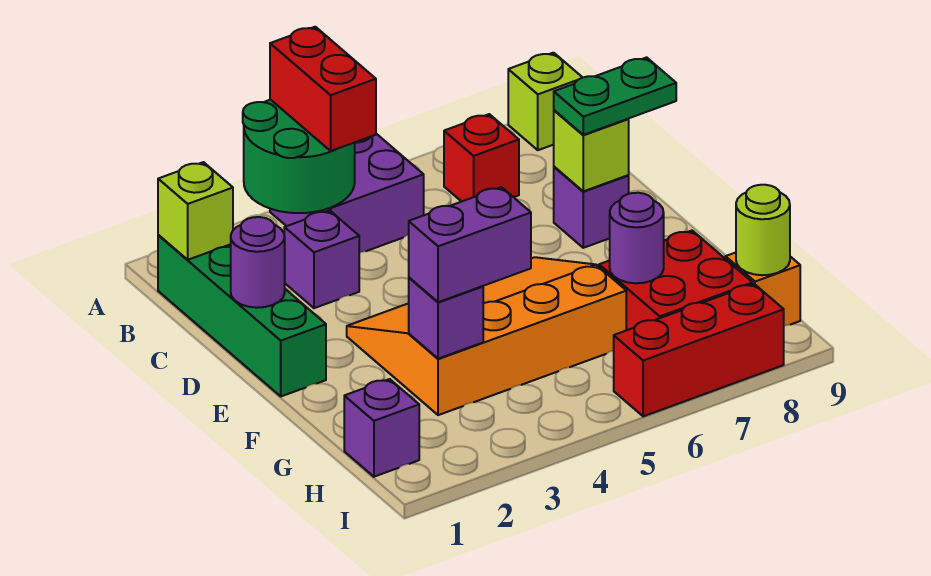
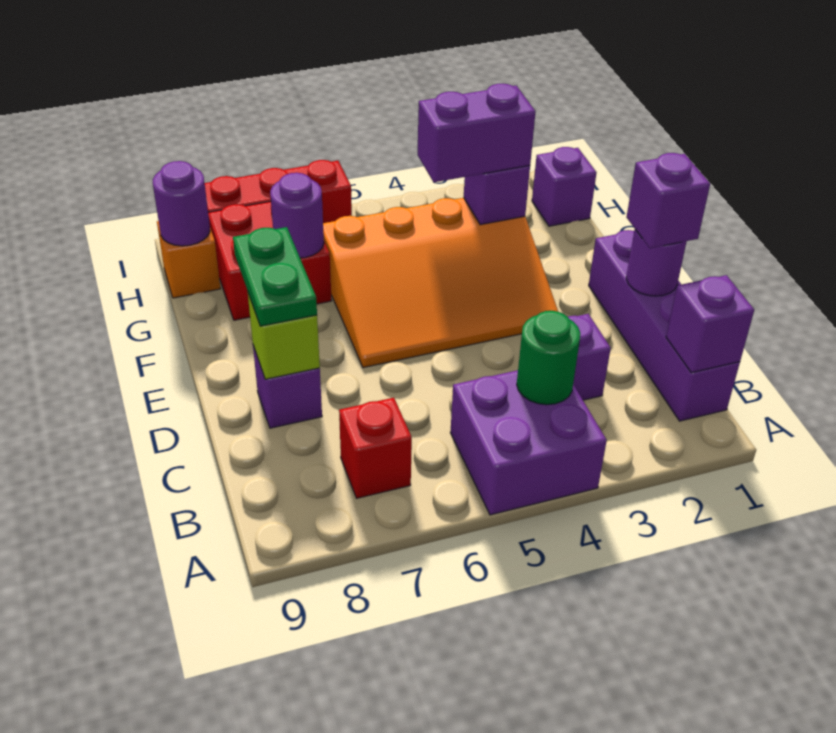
green round brick A3:B4 level 2 -> green round brick B4 level 2
red brick A4:B4 level 3 -> none
lime brick A9 level 1 -> none
green brick B1:E1 level 1 -> purple brick B1:E1 level 1
lime brick B1 level 2 -> purple brick B1 level 2
none -> purple brick D1 level 3
green plate D8:D9 level 3 -> green plate D8:E8 level 3
lime round brick H9 level 2 -> purple round brick H9 level 2

